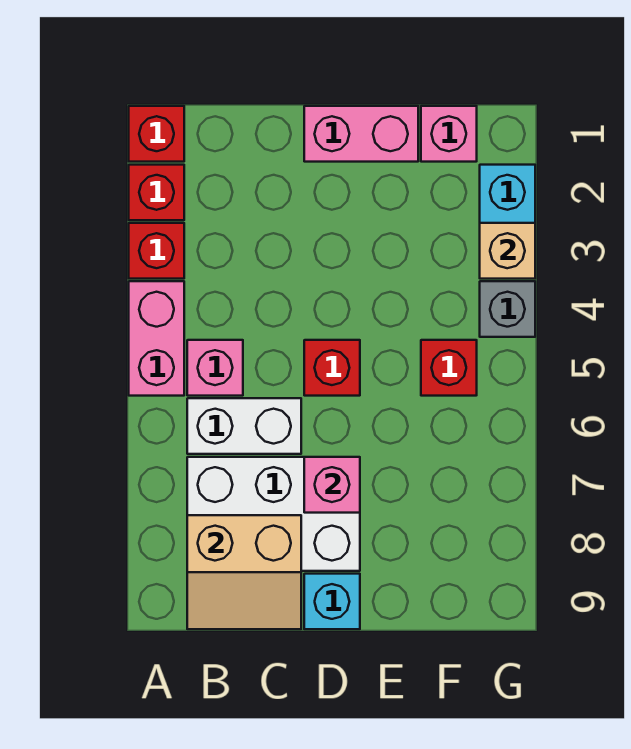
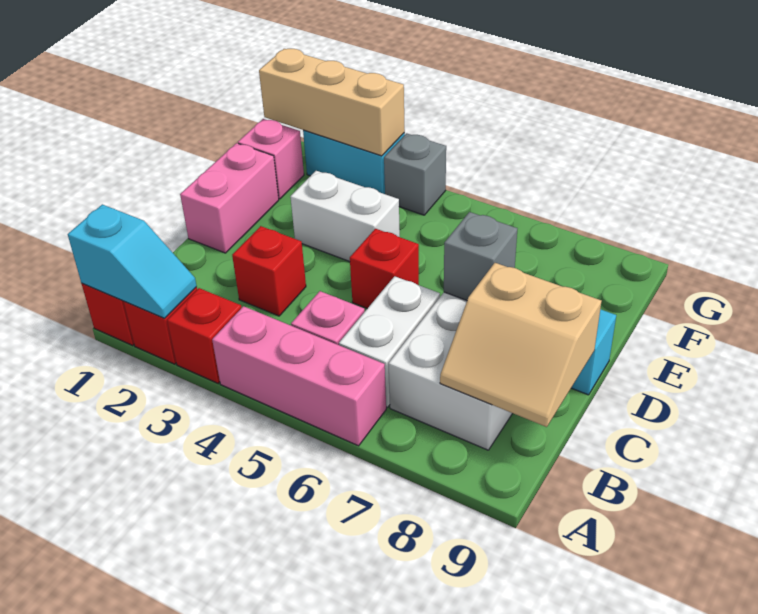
none -> cyan slope A1:A2 level 2 top 1
pink brick A4:A5 level 1 -> pink brick A4:A6 level 1
tan slope B8:C9 level 2 top 8 -> tan slope B8:C9 level 2 top C
pink brick D7 level 2 -> grey brick D7 level 2
none -> white brick E3:E4 level 1
red brick F5 level 1 -> red brick C3 level 1
tan brick G3 level 2 -> tan brick G1:G3 level 2

